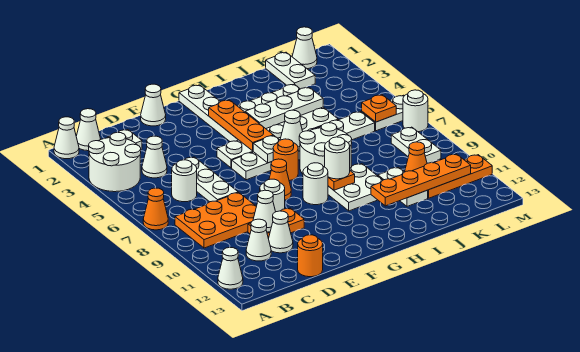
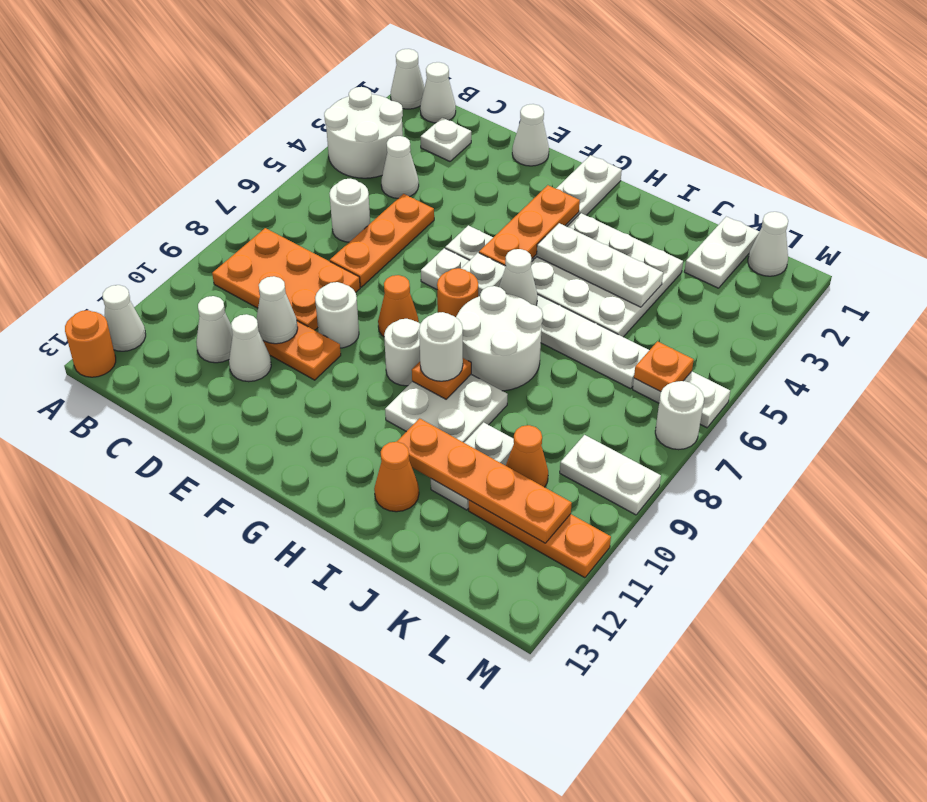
orange cone A7 level 1 -> orange cone I12 level 1
white plate D5:D7 level 1 -> orange plate D5:D7 level 1
orange round brick D13 level 1 -> orange round brick A13 level 1
white plate L8:L9 level 1 -> white plate L9:M9 level 1

